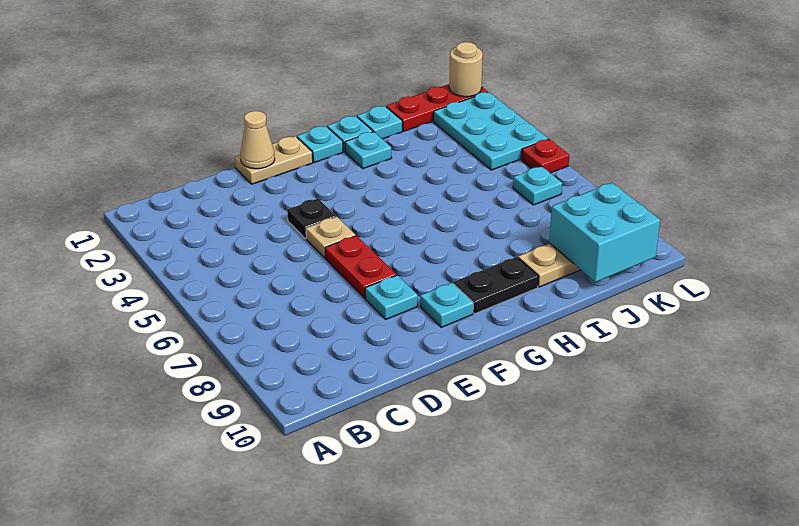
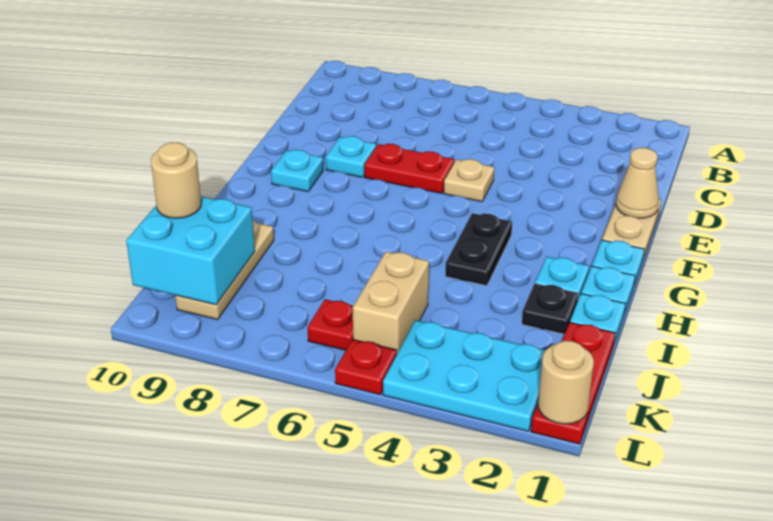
black plate E4 level 1 -> black plate I2 level 1
black plate G9:H9 level 1 -> black plate G4:H4 level 1
none -> tan brick J5:K5 level 1
none -> tan round brick J10 level 3
cyan plate K6 level 1 -> red plate K6 level 1

